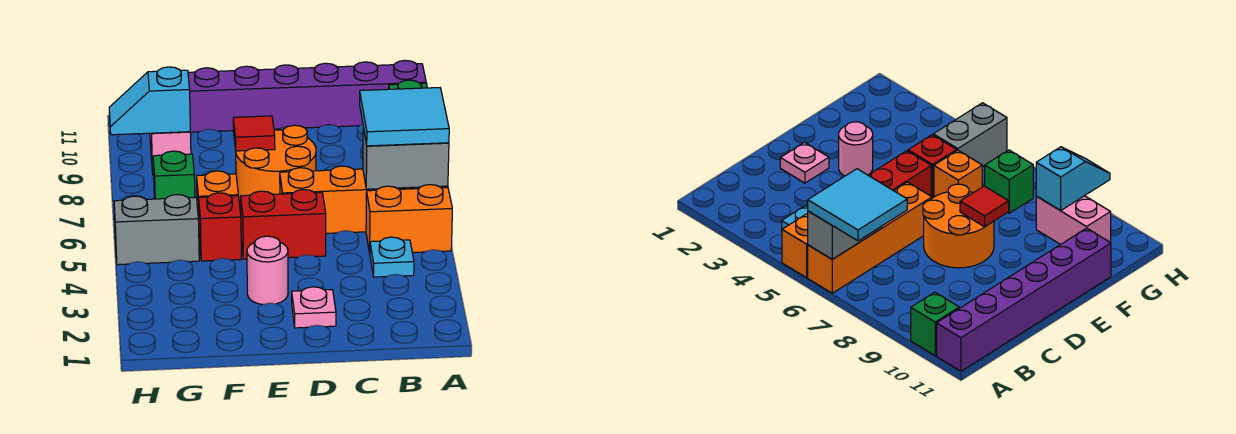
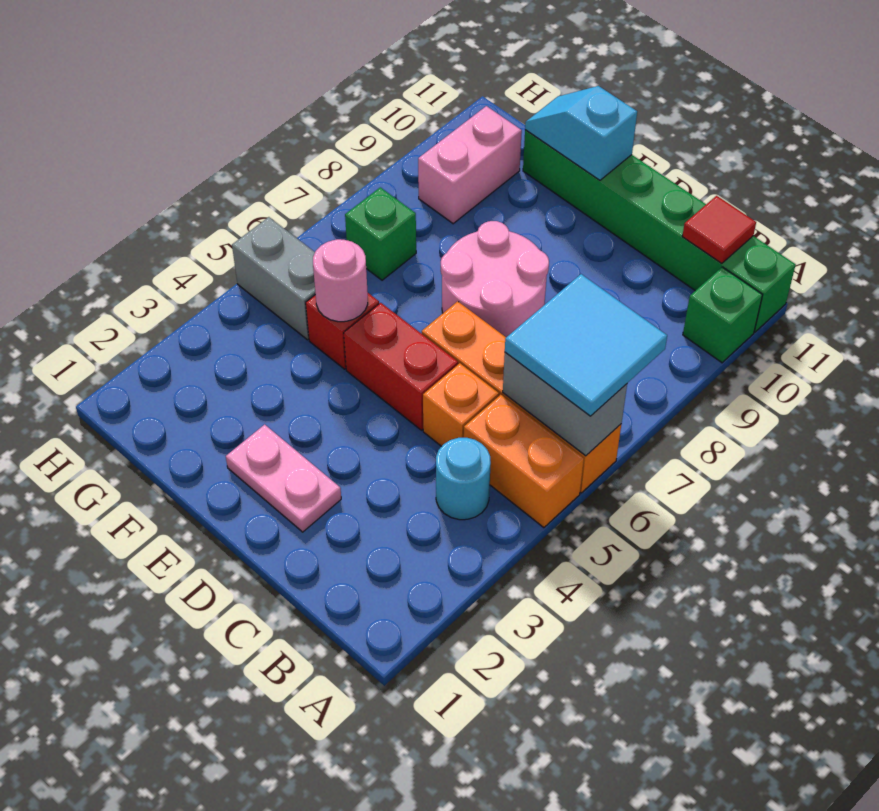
purple brick A11:F11 level 1 -> green brick A11:F11 level 1
cyan plate B4 level 1 -> cyan round brick B4 level 1
pink plate D2 level 1 -> pink plate D2:E2 level 1
orange round brick D7:E8 level 1 -> pink round brick D7:E8 level 1
pink round brick E3 level 1 -> pink round brick F5 level 2
red tile E8 level 2 -> red tile B11 level 2
orange brick F6 level 1 -> orange brick C5 level 1
cyan slope G9:H9 level 2 top G -> cyan slope E11:F11 level 2 top E

